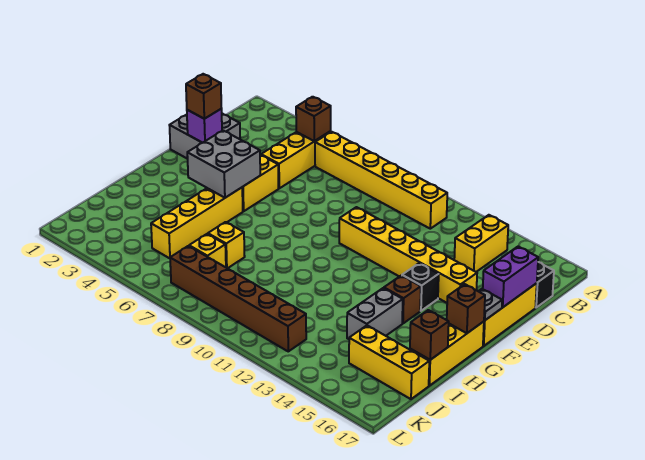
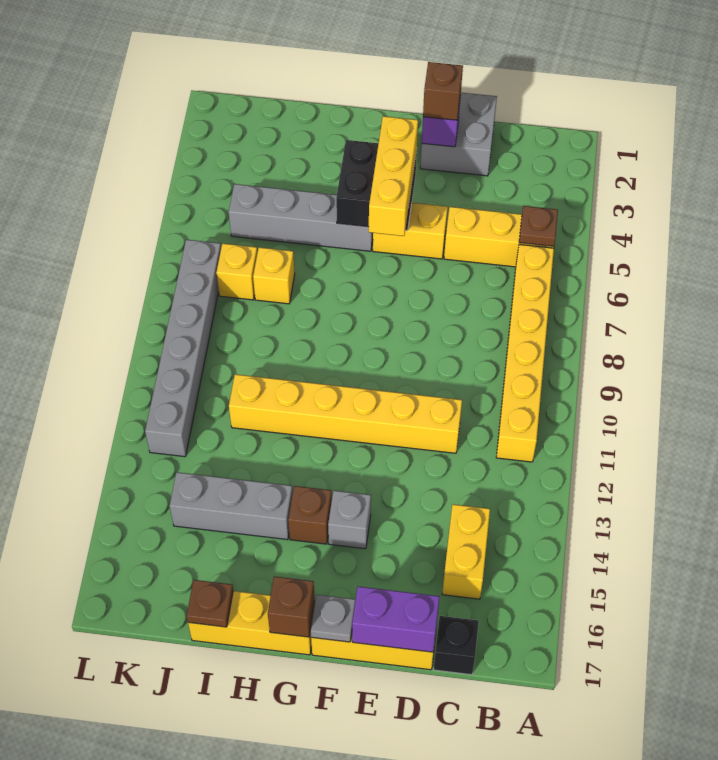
brown brick B5 level 2 -> brown plate B5 level 2
yellow brick B14:C14 level 1 -> yellow brick C14:C15 level 1
yellow brick E10:E15 level 1 -> yellow brick D11:I11 level 1
grey brick F4:G5 level 2 -> black brick F4:G5 level 2
black brick F14 level 1 -> grey brick F14 level 1
yellow brick G5:J5 level 1 -> grey brick G5:J5 level 1
grey brick H14:I14 level 1 -> grey brick H14:J14 level 1
brown brick I17 level 2 -> brown plate I17 level 2
yellow brick J15:J17 level 1 -> yellow brick F4:F6 level 3
brown brick K7:K12 level 1 -> grey brick K7:K12 level 1

